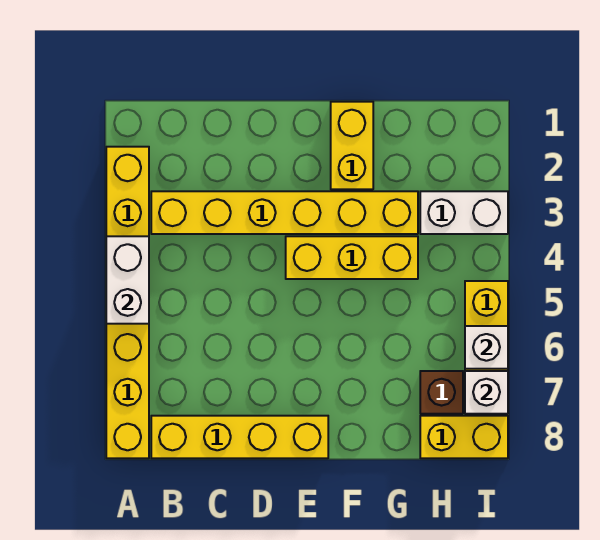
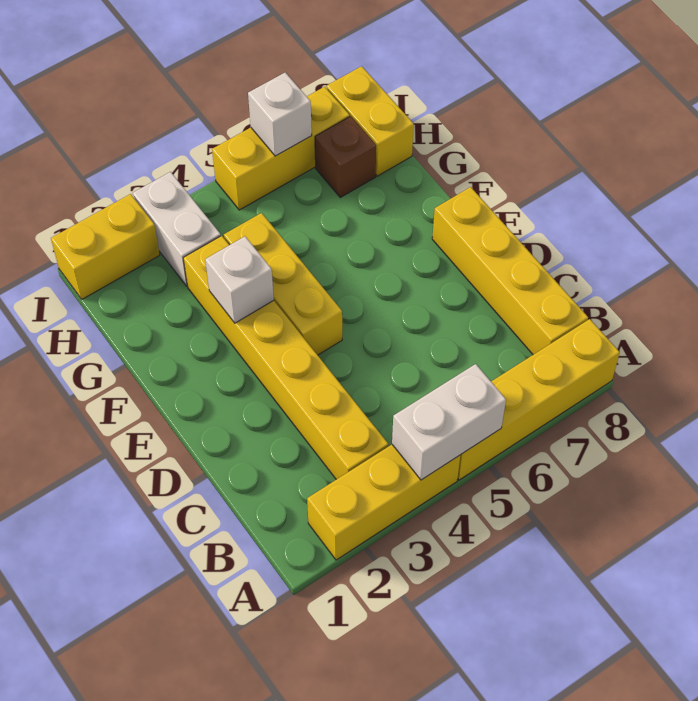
yellow brick F1:F2 level 1 -> yellow brick I1:I2 level 1
white brick I7 level 2 -> white brick F3 level 2

